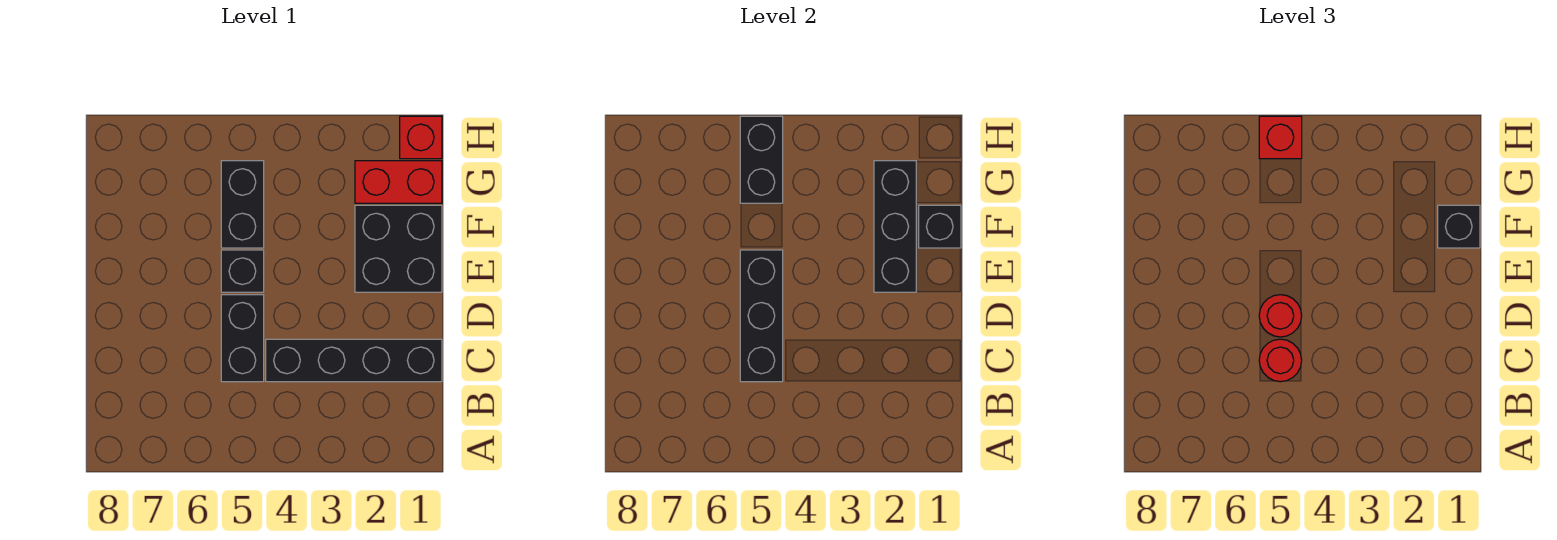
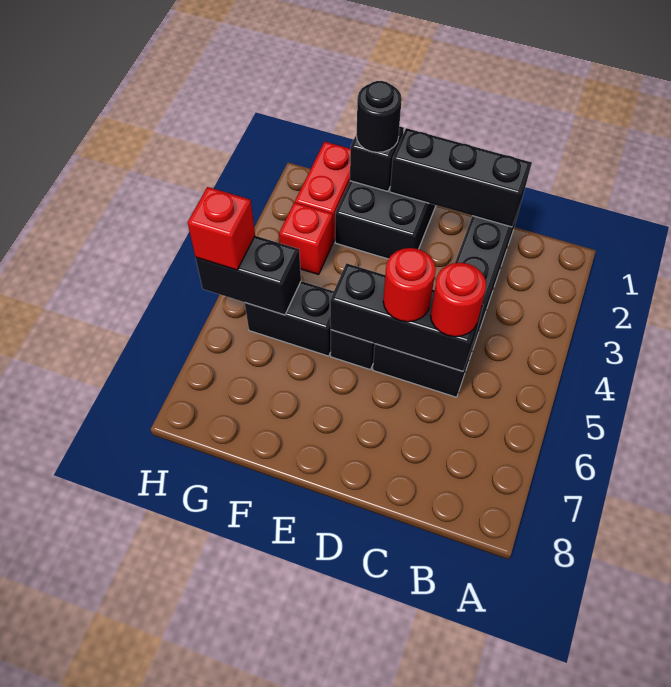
black brick E2:G2 level 2 -> black brick C1:E1 level 2
black brick F1 level 3 -> black round brick F1 level 3
red brick H1 level 1 -> red brick G3 level 1

